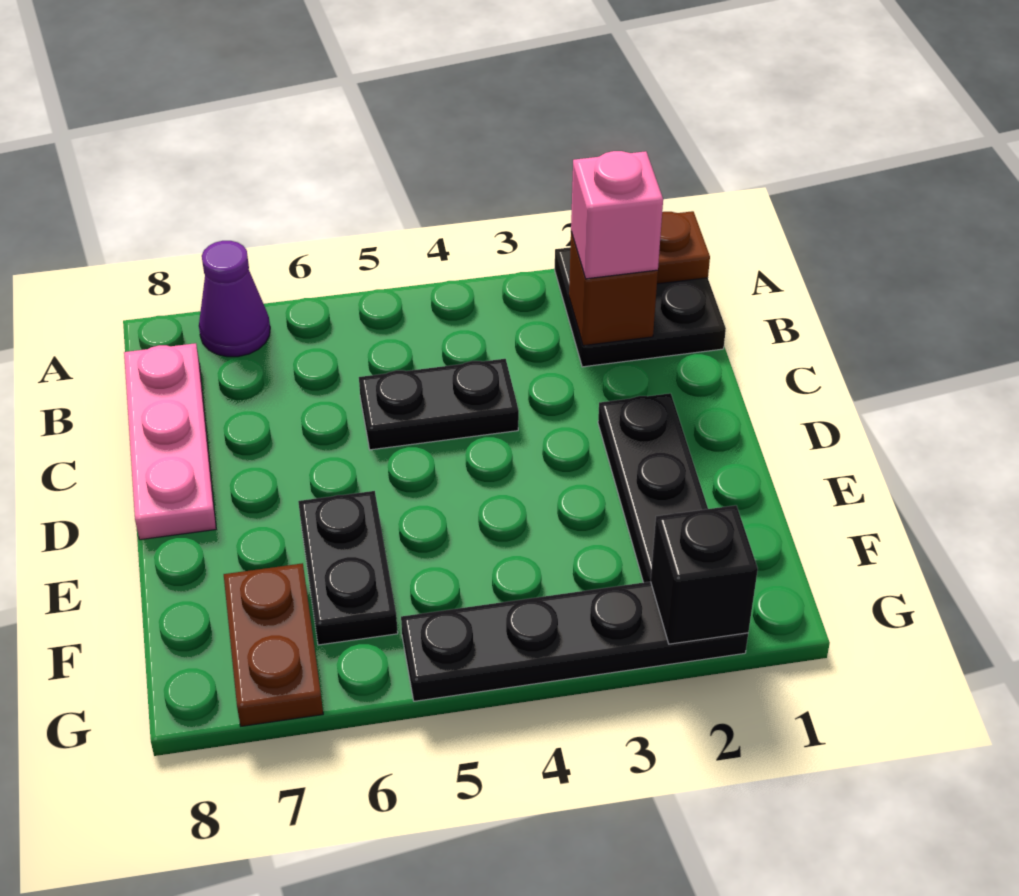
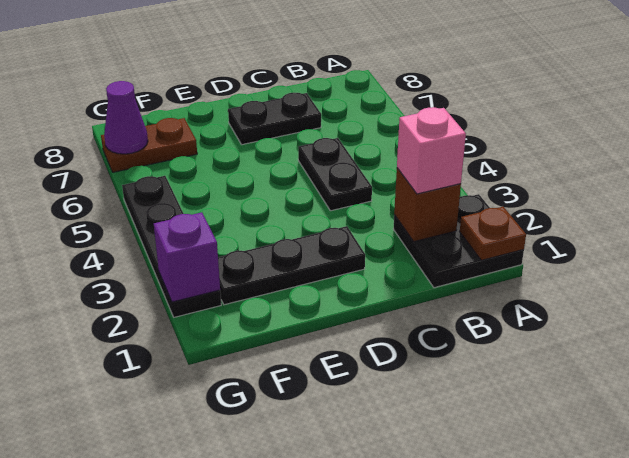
purple cone A7 level 1 -> purple cone G7 level 2
pink plate B8:D8 level 1 -> none
black plate E6:F6 level 1 -> black plate C7:D7 level 1
black brick G2 level 2 -> purple brick G2 level 2

